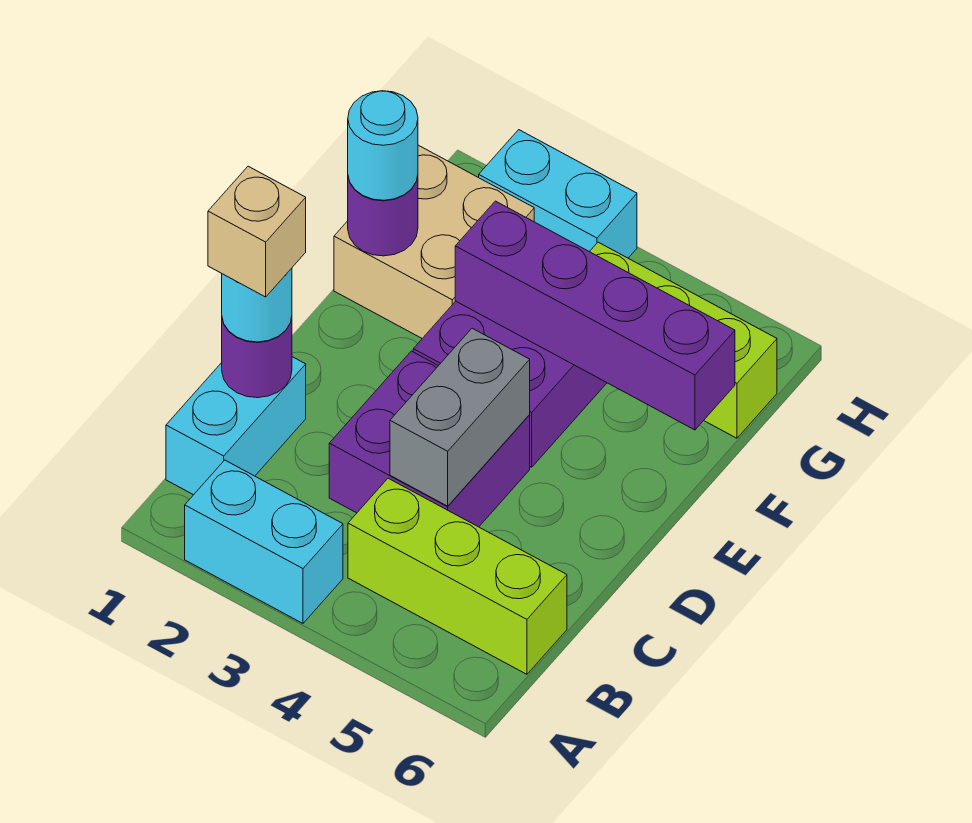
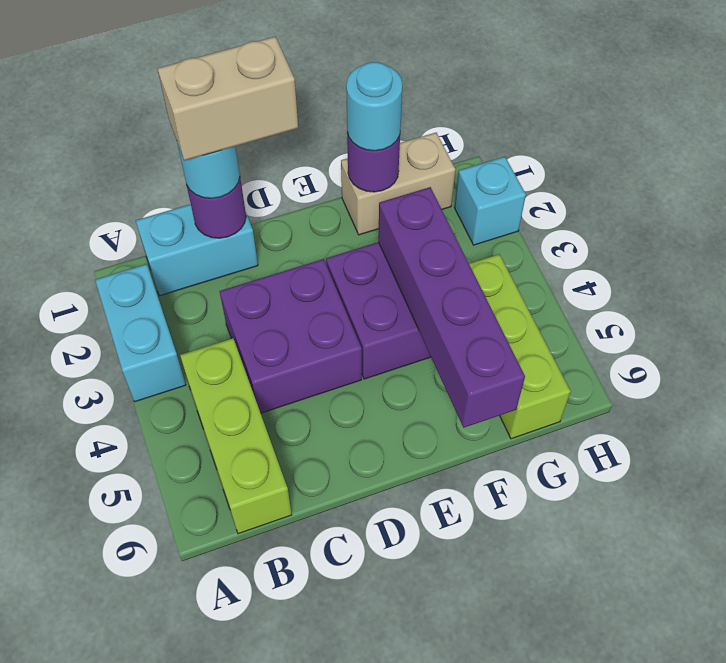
tan brick C1 level 4 -> tan brick C1:D1 level 4
grey brick C4:D4 level 2 -> none
tan brick F1:G2 level 1 -> tan brick F1:G1 level 1
cyan brick H2:H3 level 1 -> cyan brick H2 level 1

